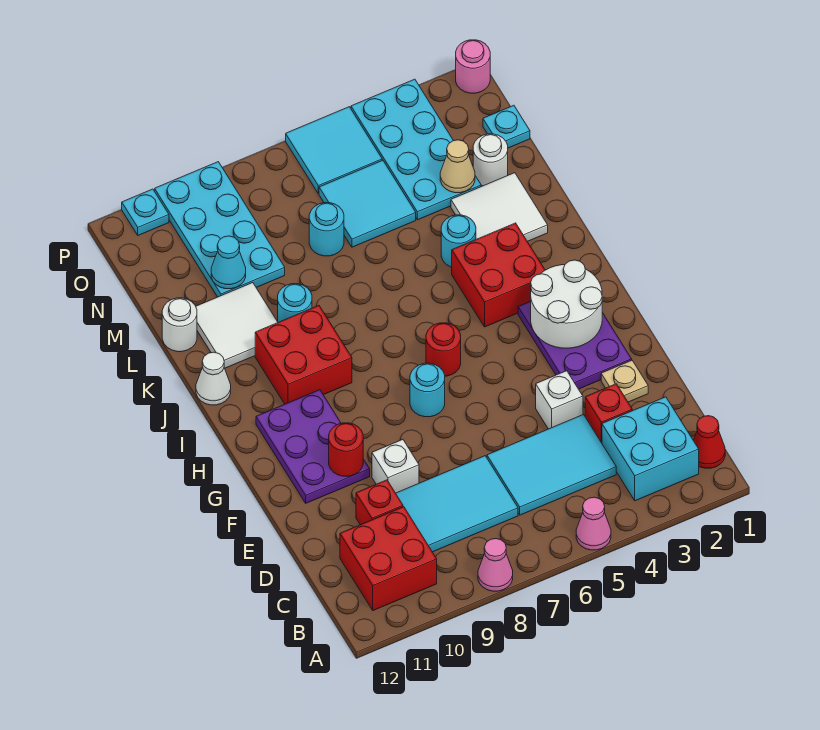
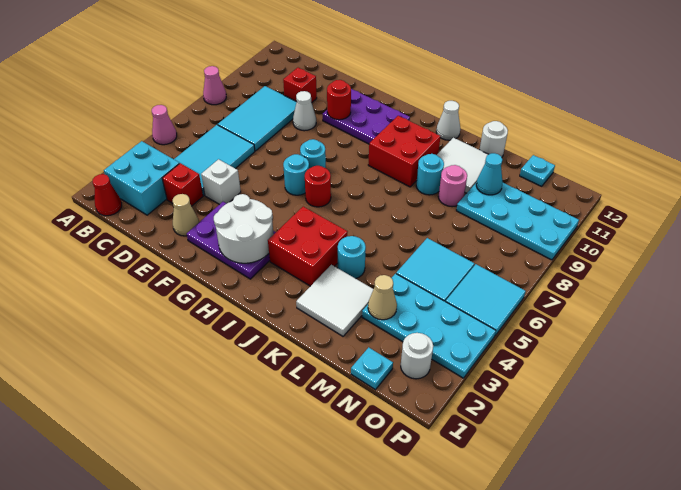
red brick B10:C11 level 1 -> none
tan plate E2 level 1 -> tan cone E2 level 1
white brick E9 level 1 -> white cone E9 level 1
white round brick M2 level 1 -> white round brick O2 level 1
cyan round brick M7 level 1 -> cyan round brick G6 level 1
pink round brick P1 level 1 -> pink round brick L9 level 1
cyan plate P11 level 1 -> cyan plate N12 level 1

